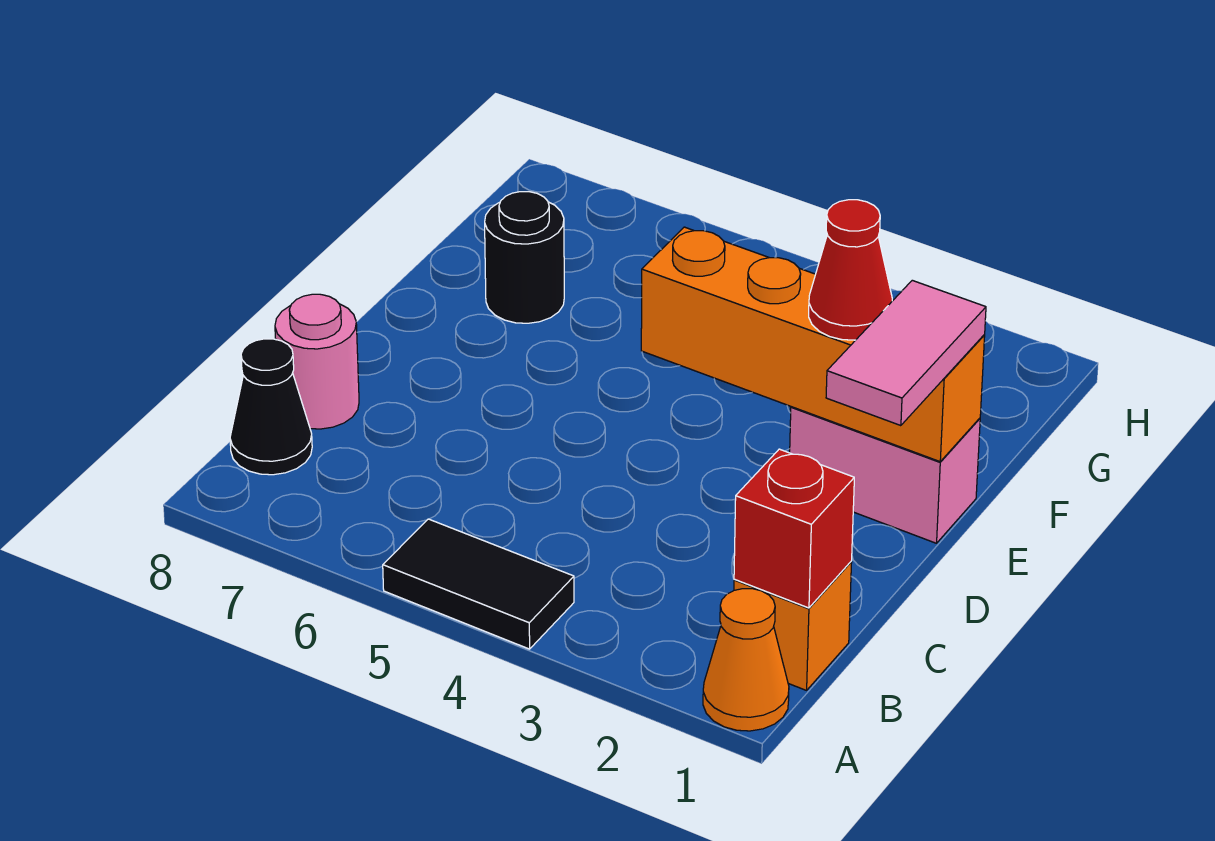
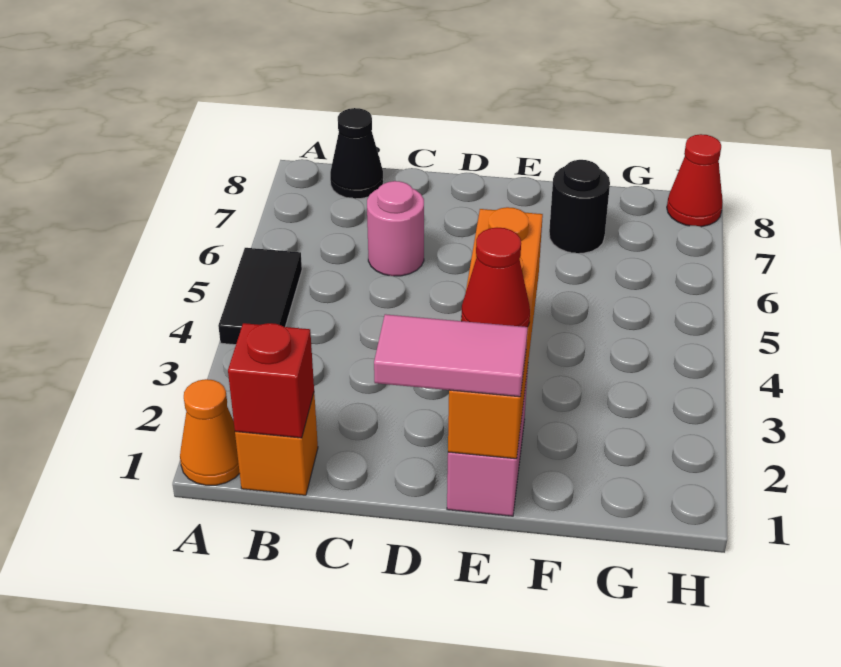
pink round brick C8 level 1 -> pink round brick C6 level 1
none -> red cone H8 level 1

